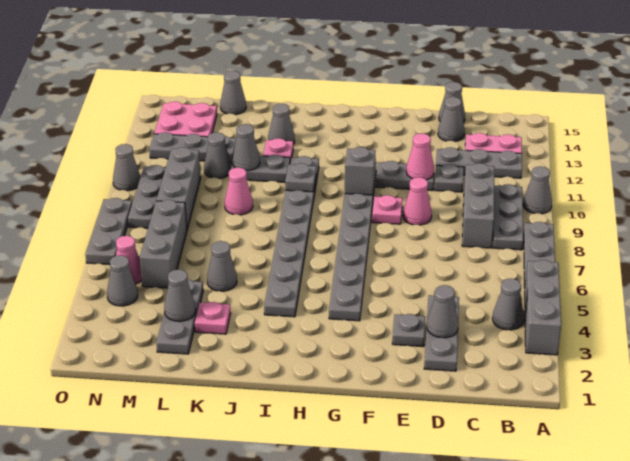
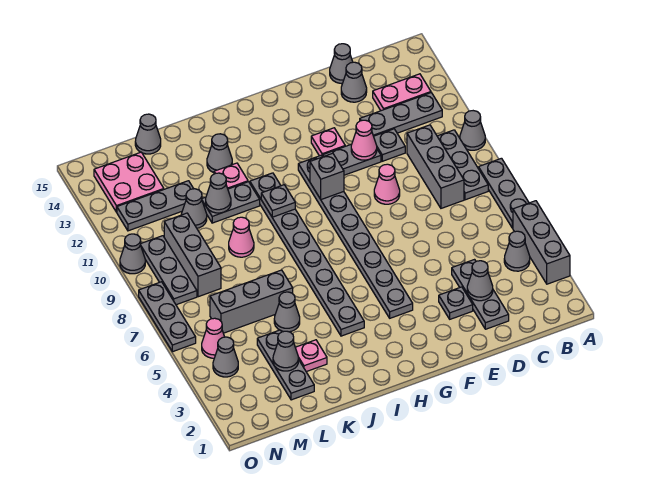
pink plate F9 level 1 -> pink plate F12 level 1
grey brick M5:M7 level 1 -> grey brick K6:M6 level 1

